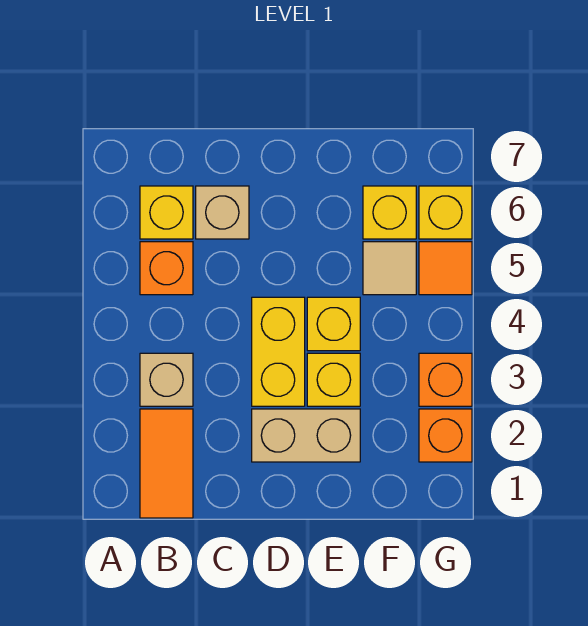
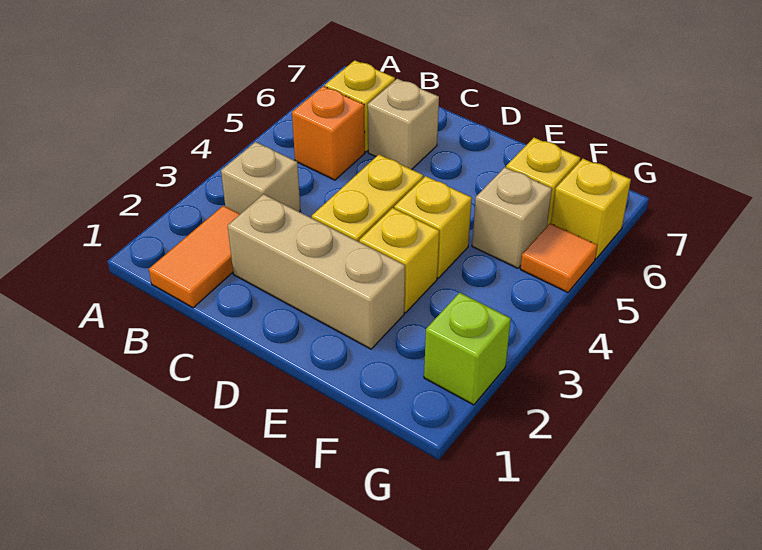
tan brick D2:E2 level 1 -> tan brick C2:E2 level 1
tan tile F5 level 1 -> tan brick F5 level 1
orange brick G2 level 1 -> lime brick G2 level 1
orange brick G3 level 1 -> none

